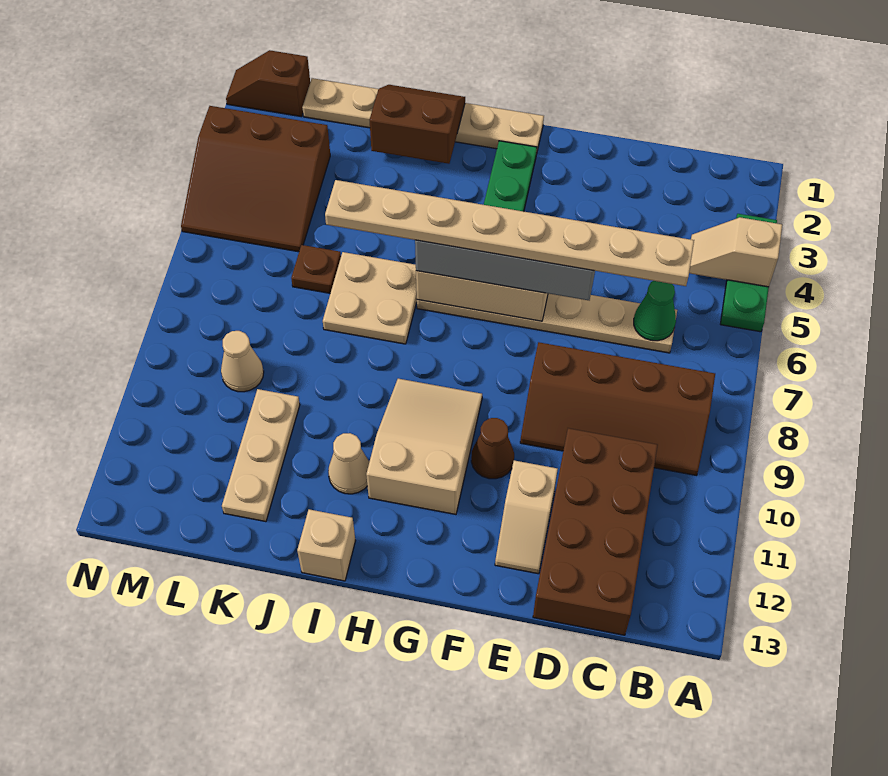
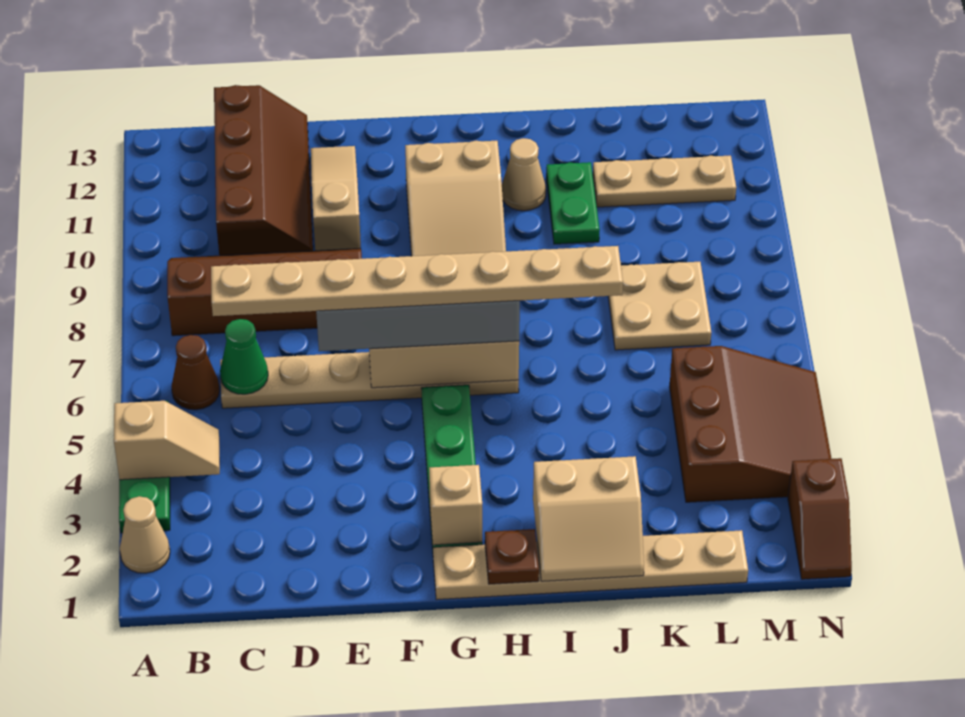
brown brick C10:D13 level 1 -> brown slope C10:D13 level 1 top C
tan slope E11:E12 level 1 top 11 -> tan slope E10:E12 level 1 top 10
brown cone F10 level 1 -> brown cone B6 level 1
brown slope I1:J2 level 2 top 2 -> tan slope I1:J2 level 2 top 2
tan plate I6:J7 level 1 -> tan plate K7:L8 level 1
tan brick I13 level 1 -> tan brick G2 level 2
none -> green plate J10:J11 level 1
brown plate K6 level 1 -> brown plate H1 level 2
tan plate K10:K12 level 1 -> tan plate K11:M11 level 1
brown slope L3:N5 level 1 top 3 -> brown slope L3:N5 level 1 top L
tan cone L9 level 1 -> tan cone A2 level 1
brown slope M1:N1 level 1 top M -> brown slope N1:N2 level 1 top 2

